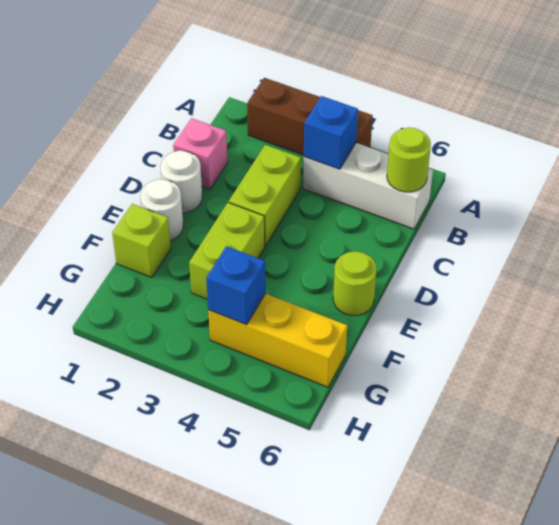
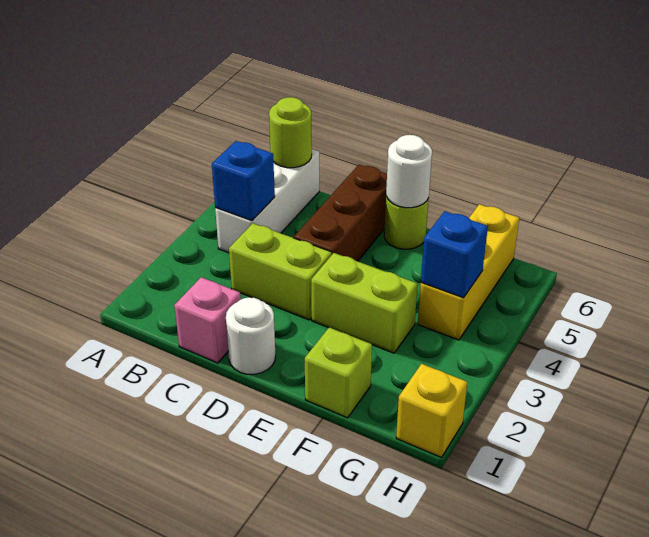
brown brick A2:A4 level 1 -> brown brick D4:D6 level 1
white round brick E1 level 1 -> white round brick E6 level 2
none -> yellow brick H1 level 1

